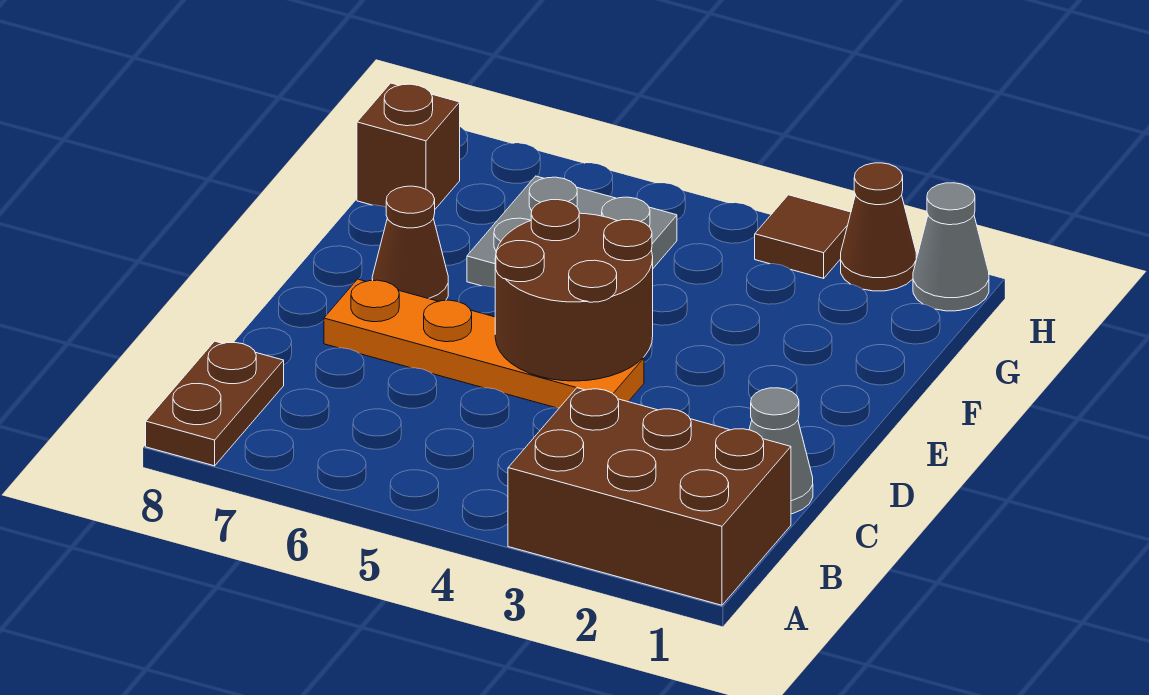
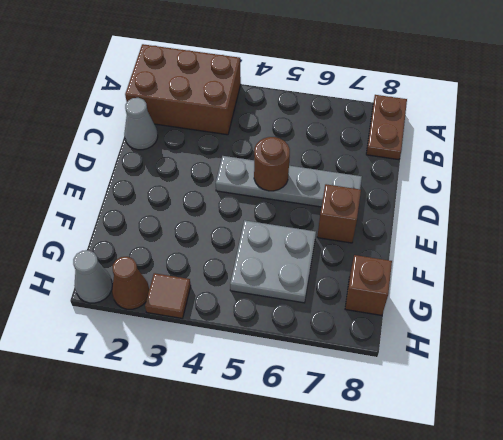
orange plate D4:D7 level 1 -> grey plate D4:D7 level 1
brown round brick D4:E5 level 2 -> brown round brick D5 level 2
brown cone E7 level 1 -> brown brick E7 level 1

